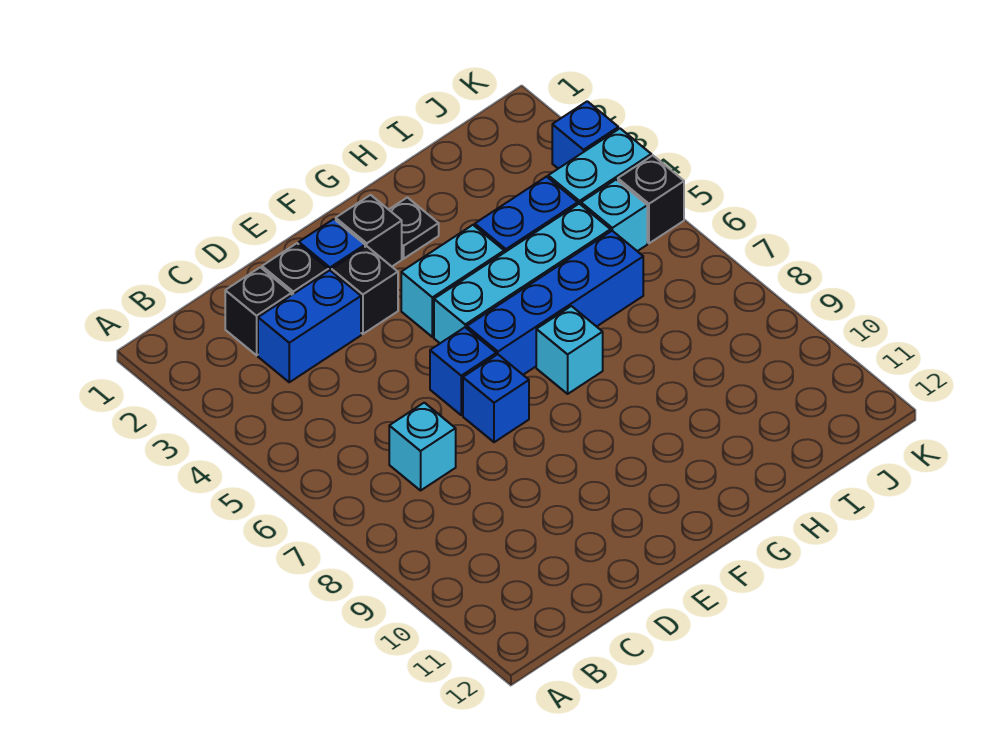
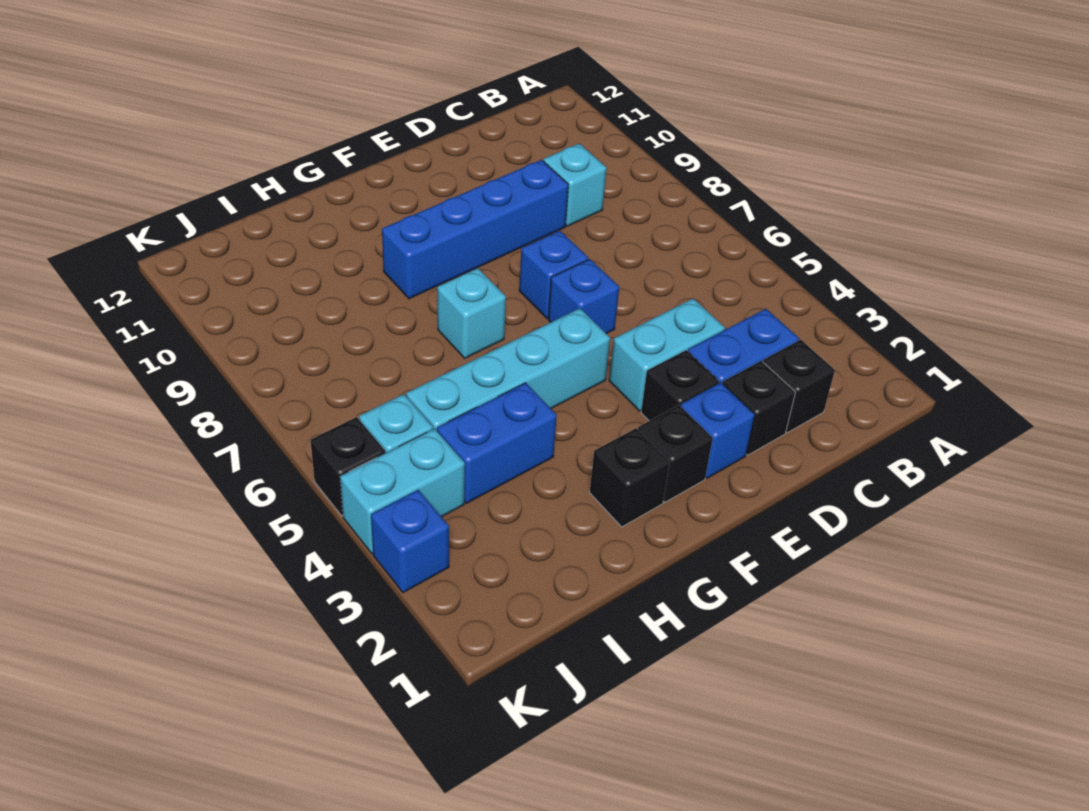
cyan brick C7 level 1 -> cyan brick C9 level 1
cyan brick F4:G4 level 1 -> cyan brick D4:E4 level 1
blue brick F6:I6 level 1 -> blue brick D9:G9 level 1
black plate G2 level 1 -> black brick G2 level 1

